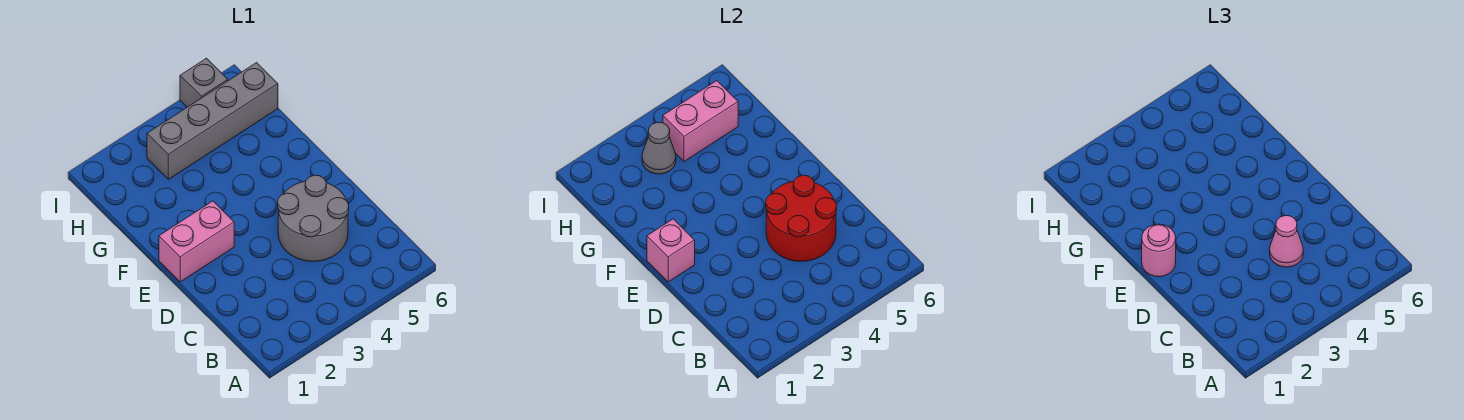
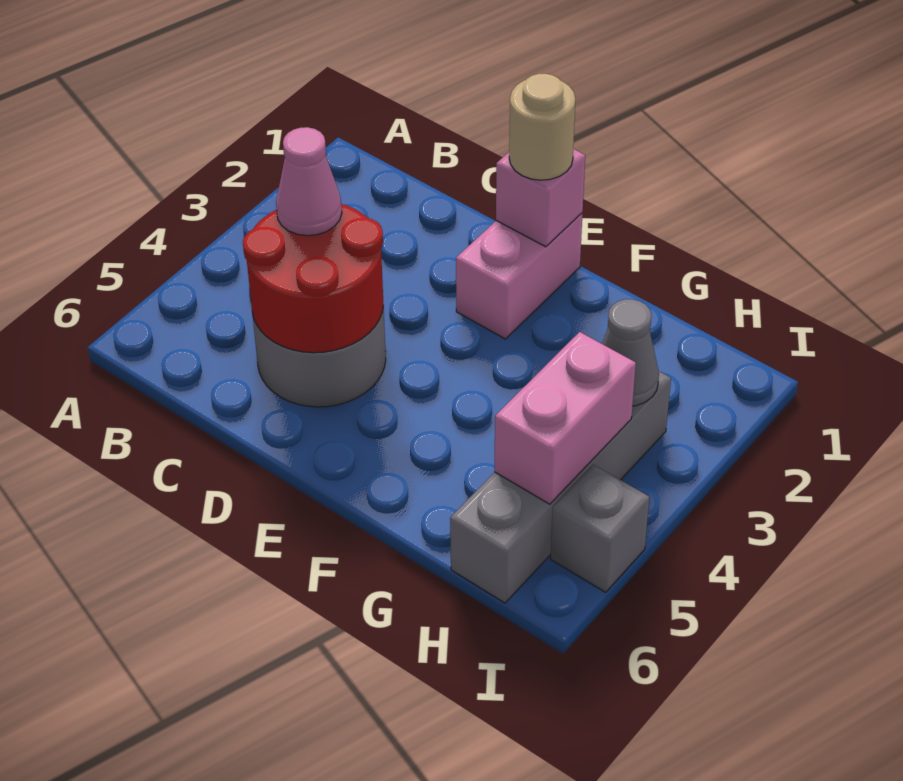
pink round brick E1 level 3 -> tan round brick E1 level 3

